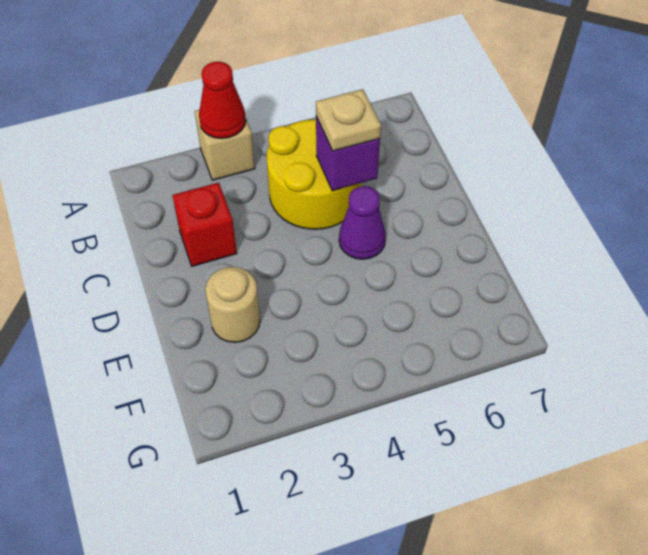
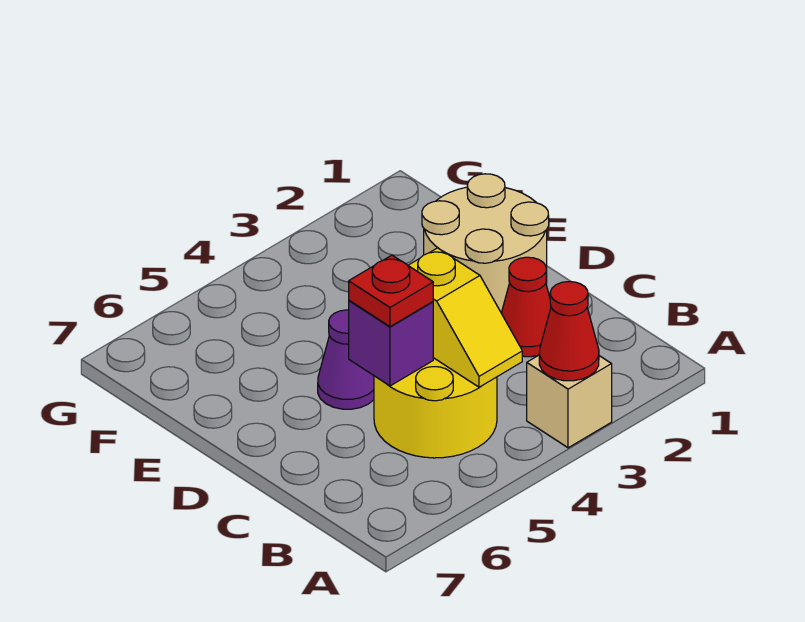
none -> yellow slope B4:C4 level 2 top C
red brick C2 level 1 -> red cone C2 level 1
tan plate C5 level 3 -> red plate C5 level 3
tan round brick E2 level 1 -> tan round brick D1:E2 level 1

